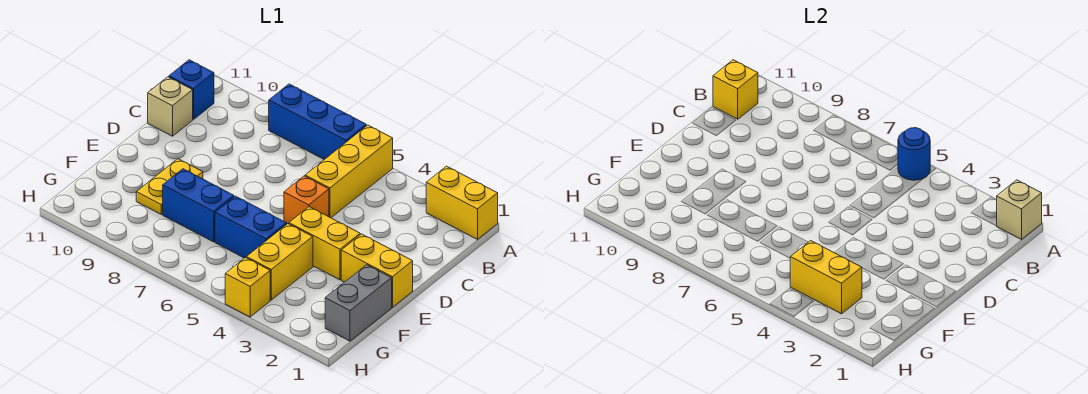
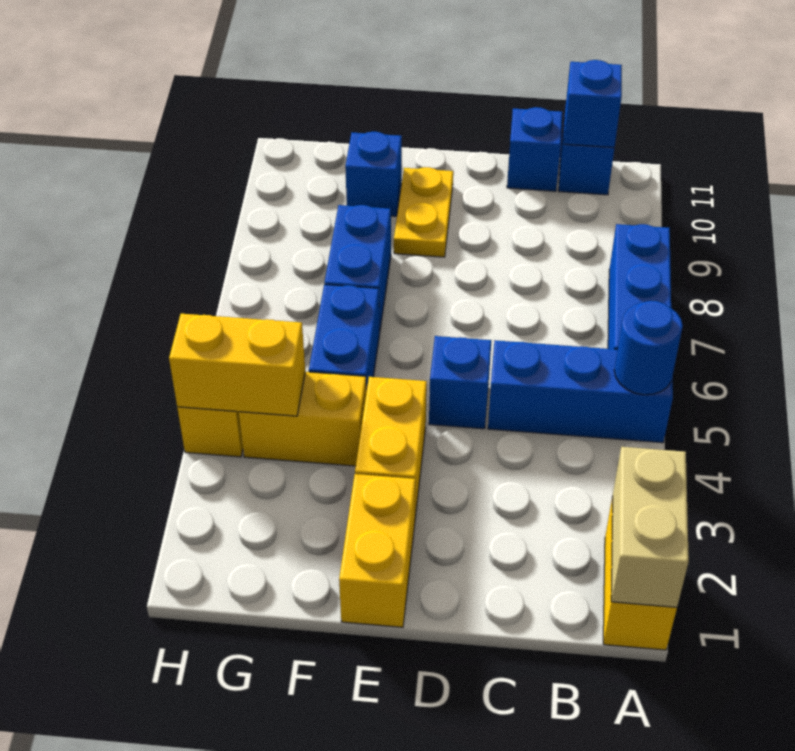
tan brick A1 level 2 -> tan brick A1:A2 level 2
yellow brick A5:C5 level 1 -> blue brick A5:C5 level 1
yellow brick B11 level 2 -> blue brick B11 level 2
tan brick C11 level 1 -> blue brick C11 level 1
orange brick D5 level 1 -> blue brick D5 level 1
yellow plate E9:F9 level 1 -> yellow plate E9:E10 level 1
grey brick F1:G1 level 1 -> none
none -> blue brick F10 level 1
yellow brick G3:G4 level 2 -> yellow brick G4:H4 level 2

